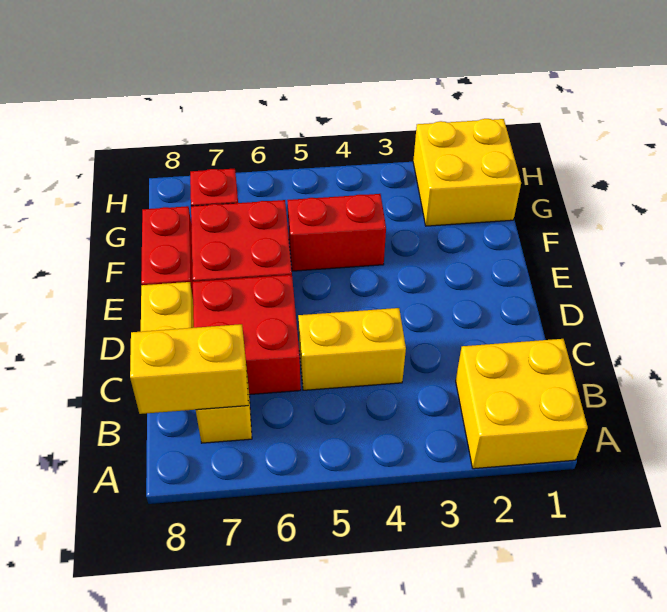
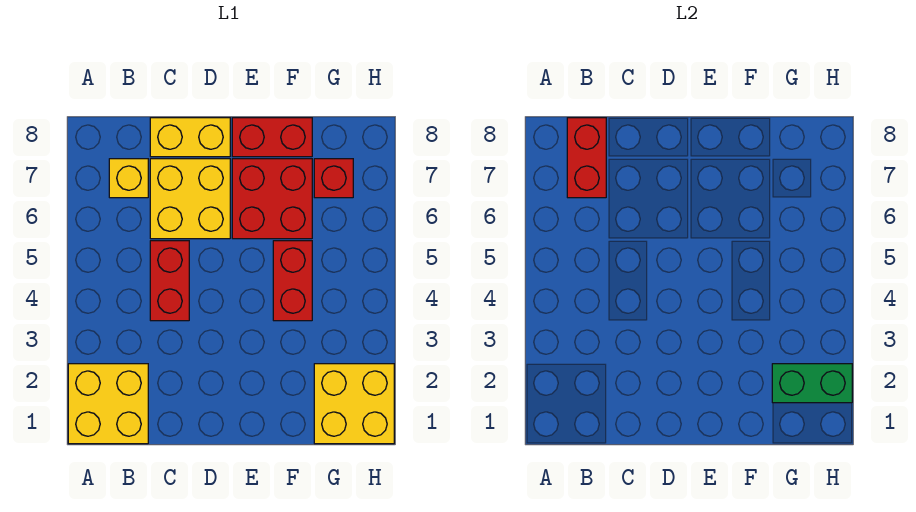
yellow brick B7:B8 level 2 -> red brick B7:B8 level 2
yellow brick C4:C5 level 1 -> red brick C4:C5 level 1
red brick C6:D7 level 1 -> yellow brick C6:D7 level 1
none -> green brick G2:H2 level 2

